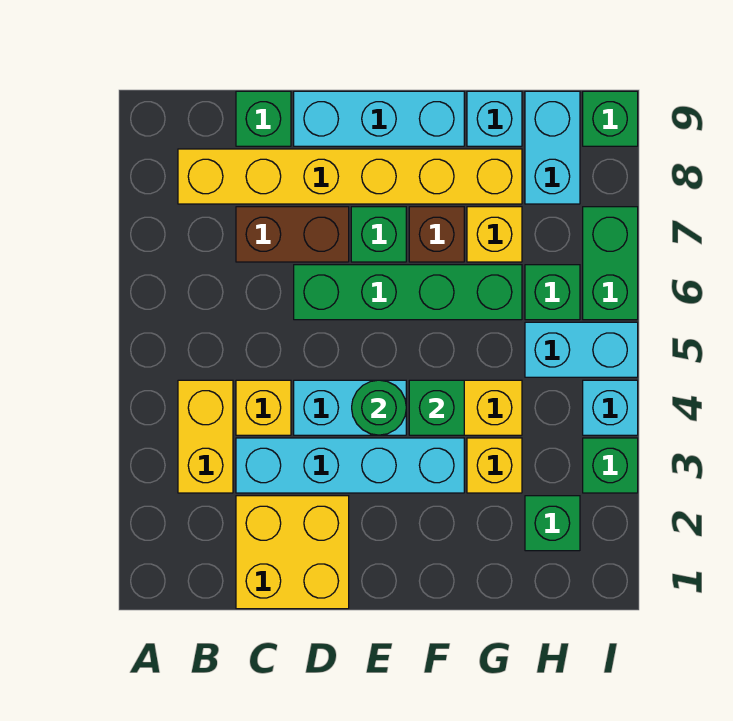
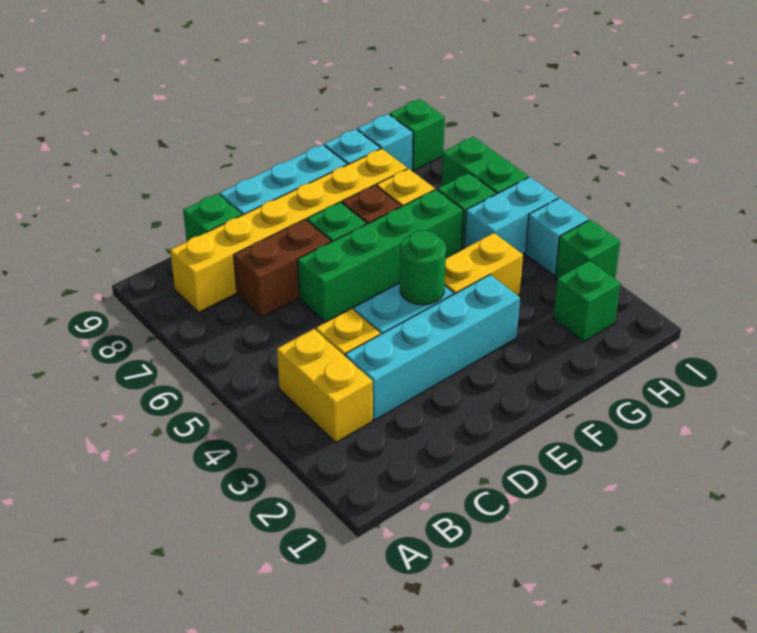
yellow brick C1:D2 level 1 -> none
green brick F4 level 2 -> none
yellow brick G3 level 1 -> none
cyan brick H8:H9 level 1 -> cyan brick H9 level 1

